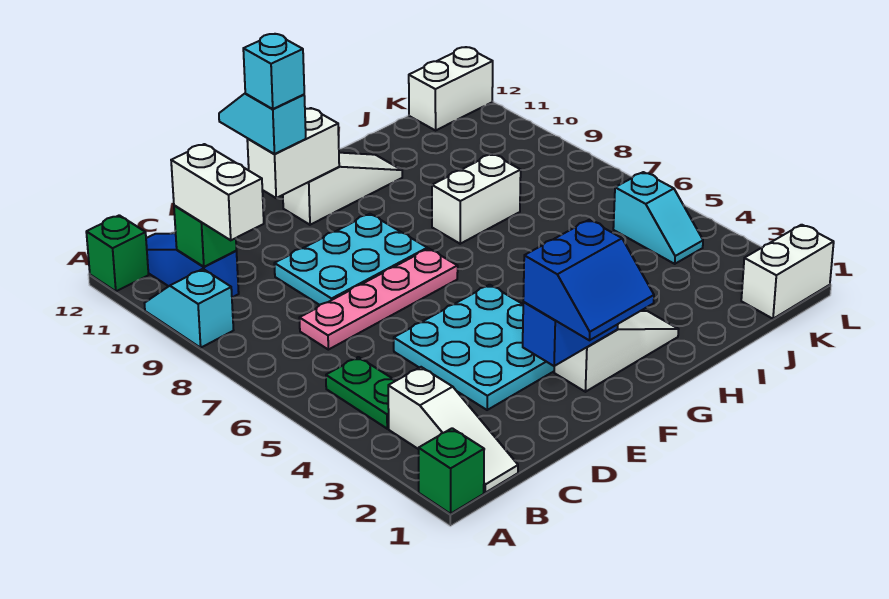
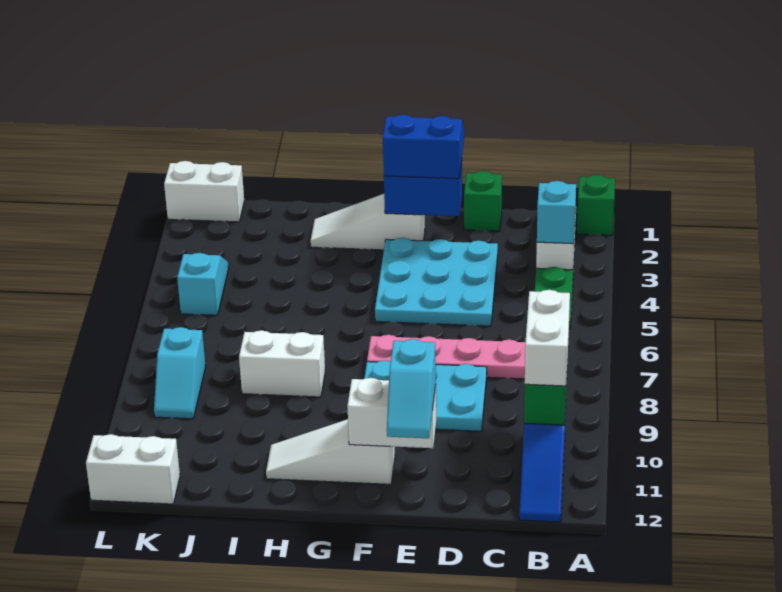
cyan slope A9:A10 level 1 top 9 -> cyan slope K8:K9 level 1 top 8
green brick A12 level 1 -> green brick D1 level 1
cyan brick E11 level 4 -> cyan brick B3 level 2

